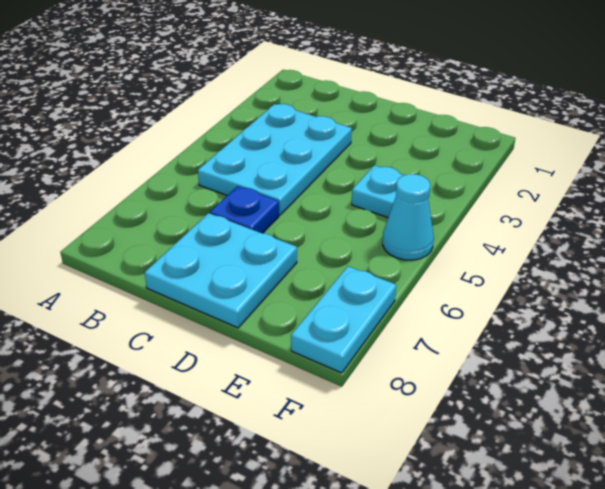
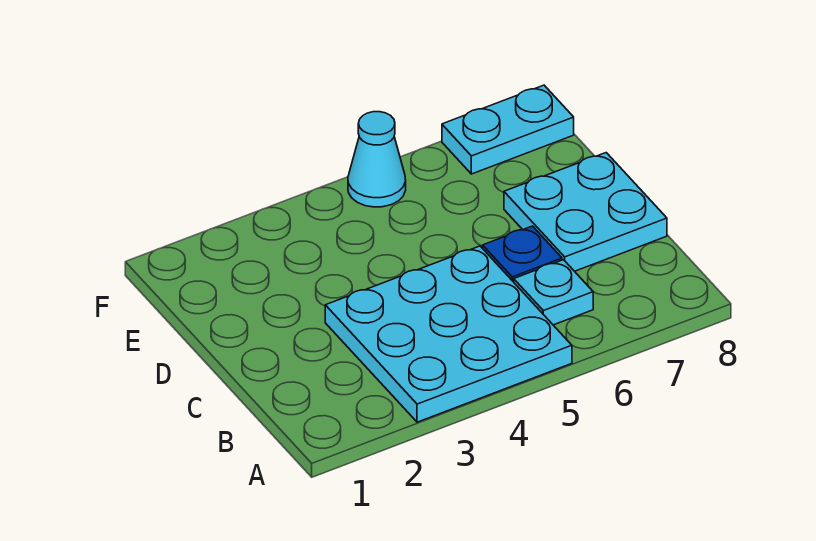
cyan plate B3:C5 level 1 -> cyan plate A3:C5 level 1
cyan plate E4 level 1 -> cyan plate B6 level 1

